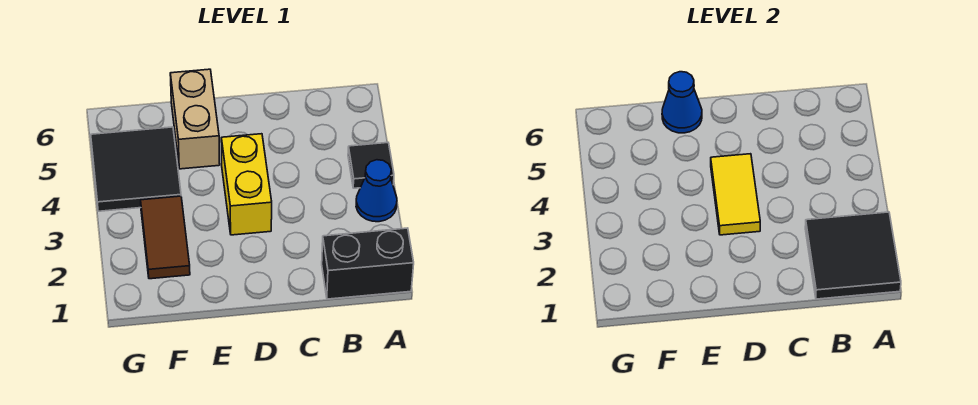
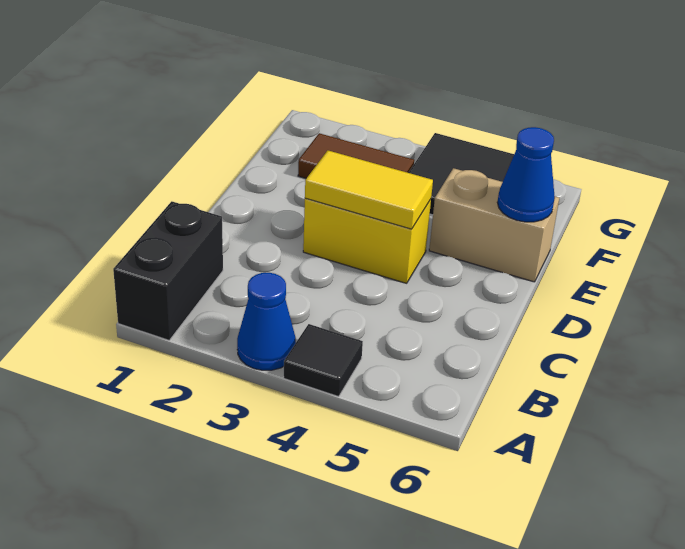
black tile A1:B2 level 2 -> none

